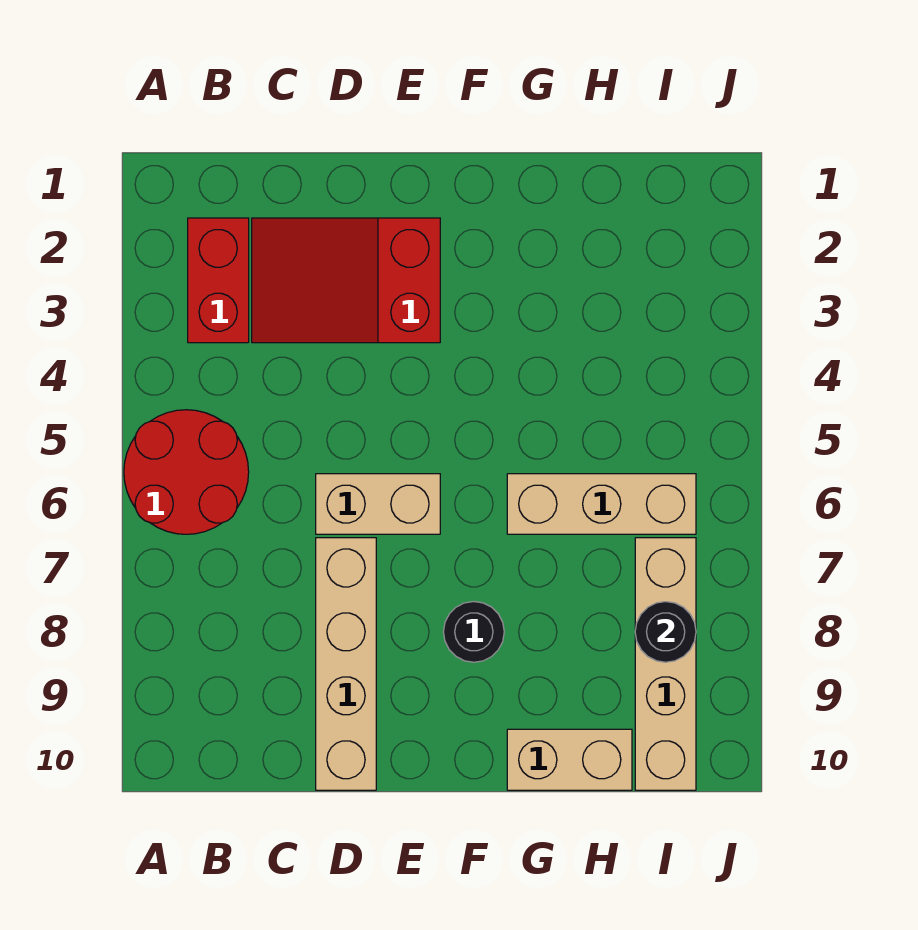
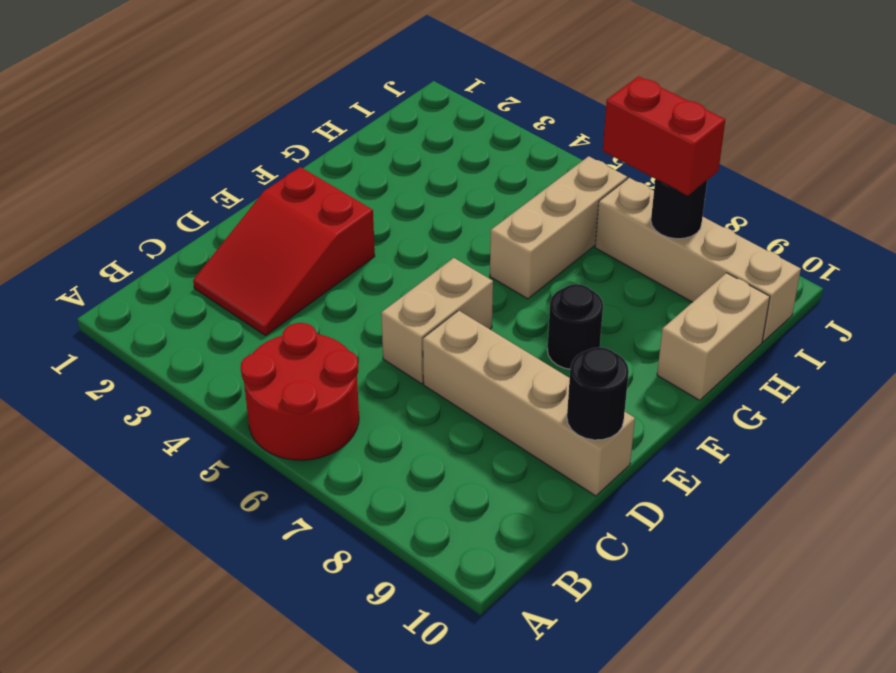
red brick B2:B3 level 1 -> red brick I7:I8 level 3
none -> black round brick D10 level 2

